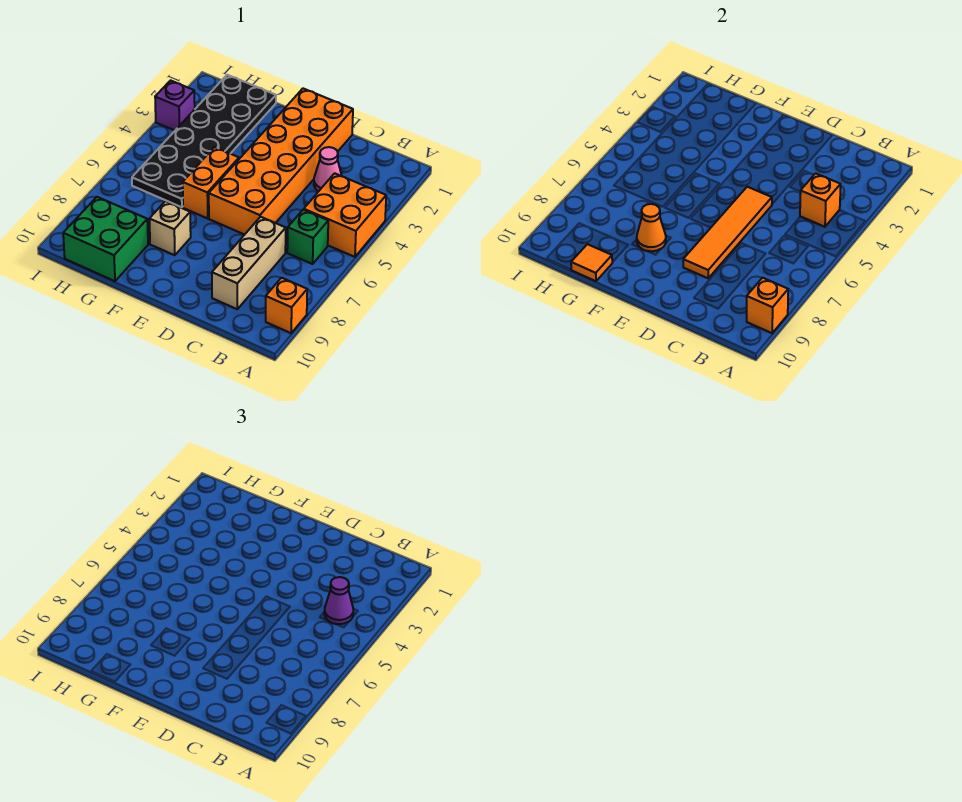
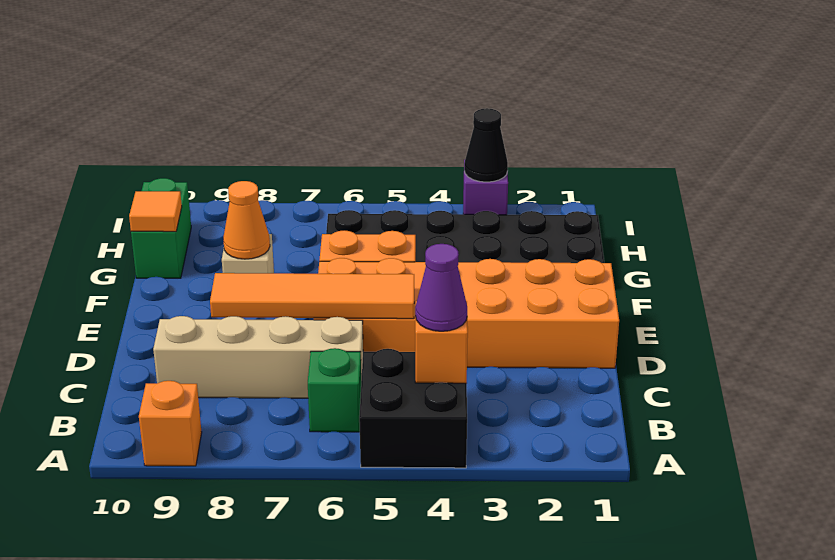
orange brick A4:B5 level 1 -> black brick A4:B5 level 1
orange brick A9 level 2 -> none
pink cone C3 level 1 -> none
tan brick C7:C9 level 1 -> tan brick C6:C9 level 1
green brick G9:H10 level 1 -> green brick G10:H10 level 1
none -> black cone I3 level 2

